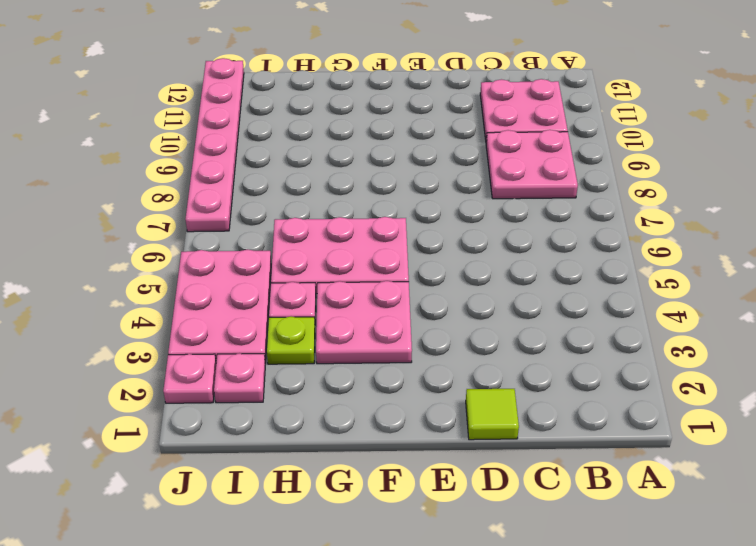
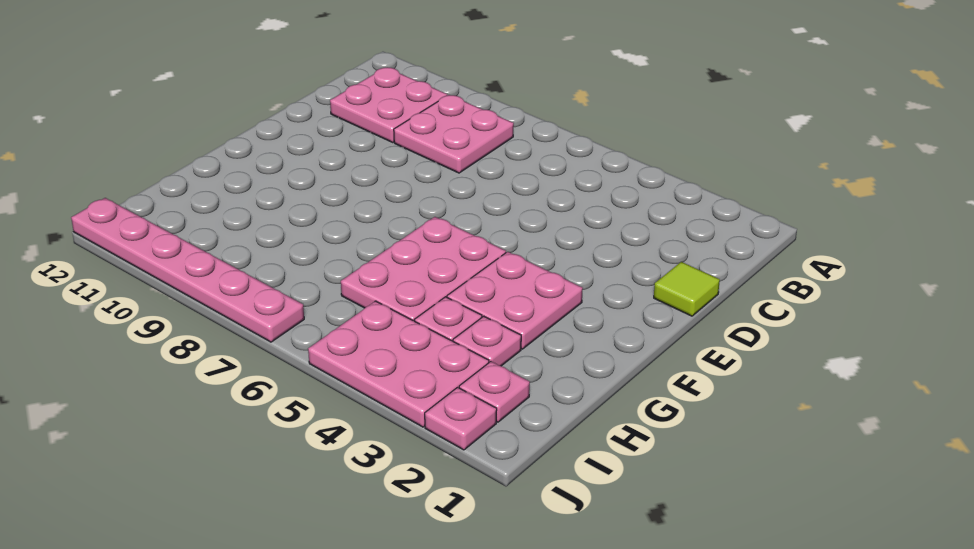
lime plate H3 level 1 -> pink plate H3 level 1

